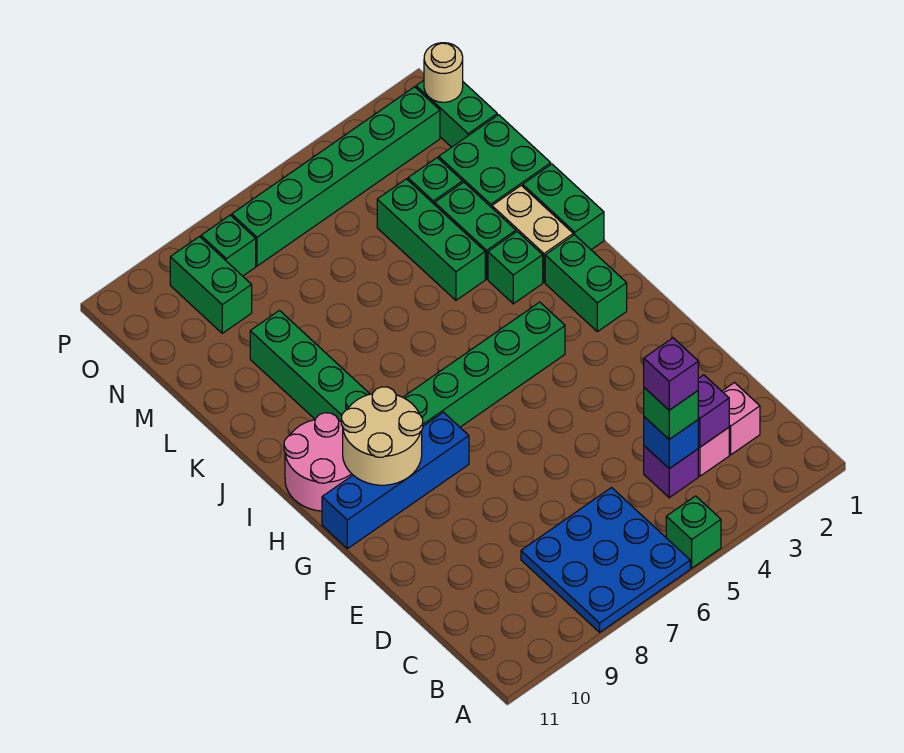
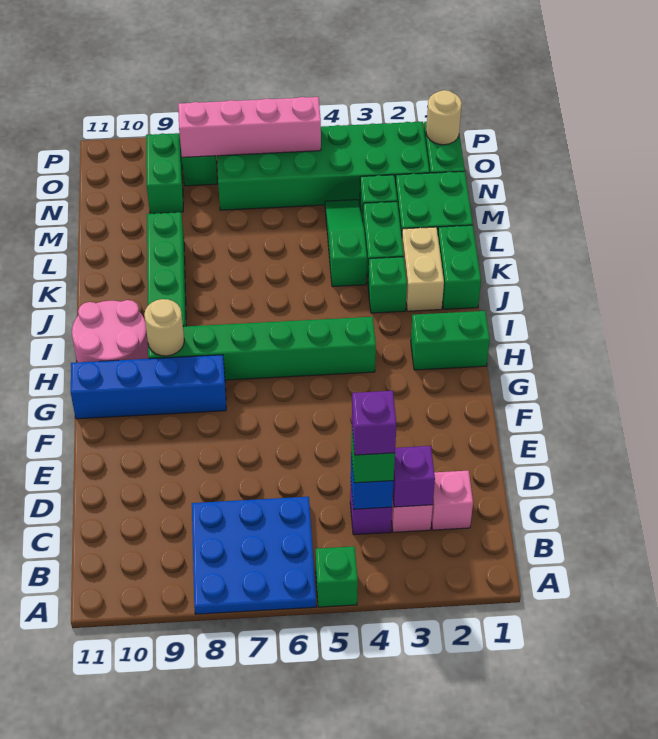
tan round brick G9:H10 level 2 -> tan round brick H9 level 2
green brick H2:I2 level 1 -> green brick H1:H2 level 1
green brick K4:M4 level 1 -> green slope K4:M4 level 1 top K
green brick O2:O7 level 1 -> green brick N2:O7 level 1
none -> pink brick O5:O8 level 2

